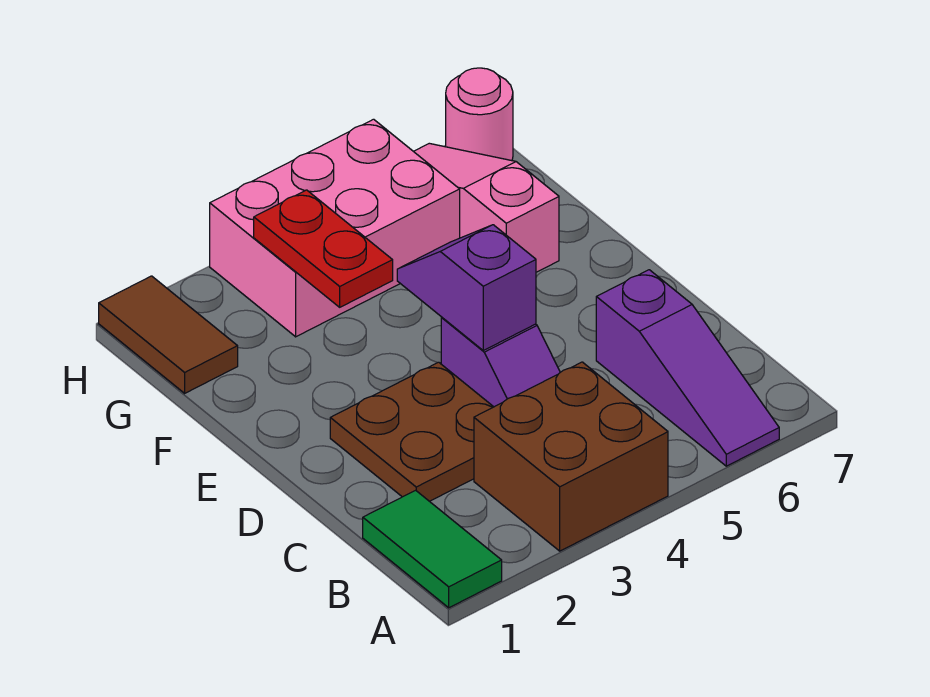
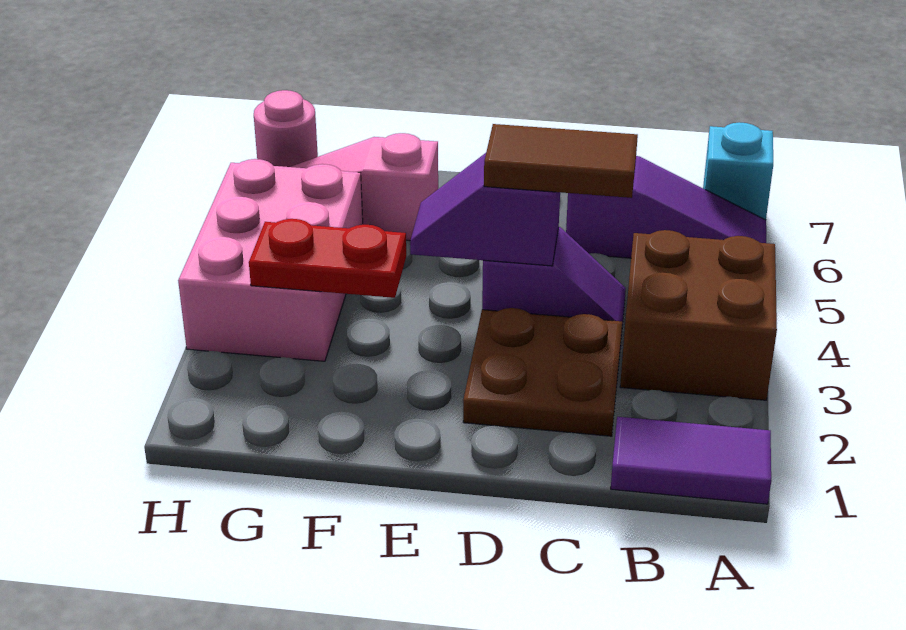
green tile A1:B1 level 1 -> purple tile A1:B1 level 1
none -> cyan brick A7 level 1
brown tile G1:H1 level 1 -> brown tile C4:D4 level 3

